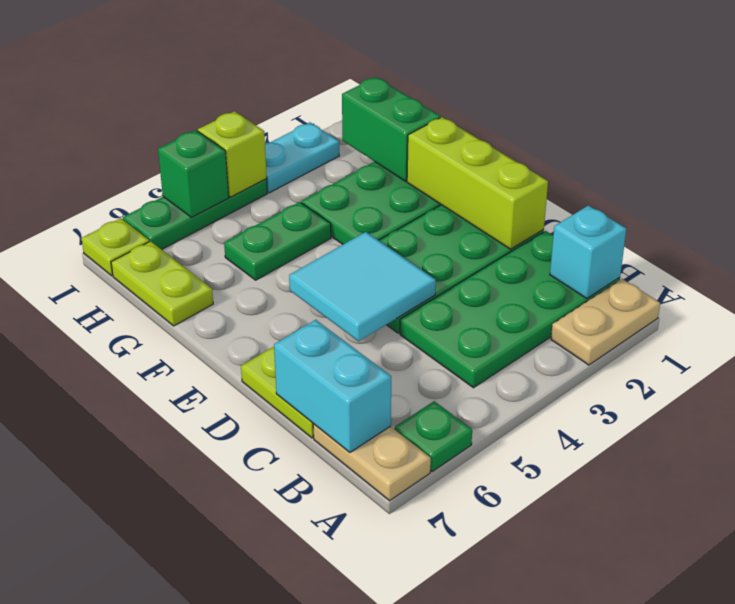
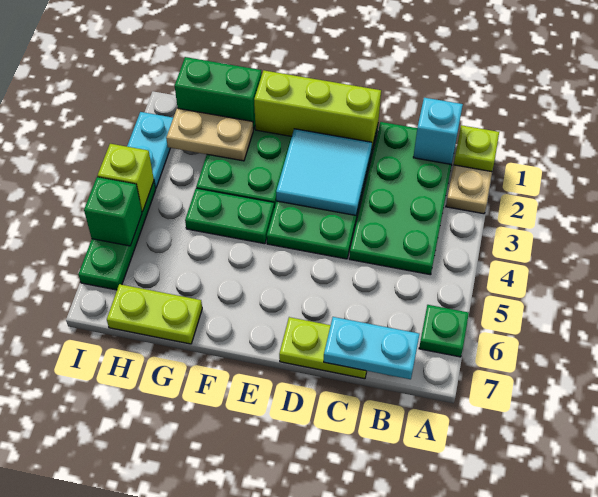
tan plate A7:B7 level 1 -> tan plate G2:H2 level 2
cyan brick B7:C7 level 2 -> cyan plate B7:C7 level 2
cyan tile D4:E5 level 2 -> cyan tile D2:E3 level 2
green plate G4:G5 level 1 -> green plate F4:G4 level 1
lime plate I7 level 1 -> lime plate A1 level 2

